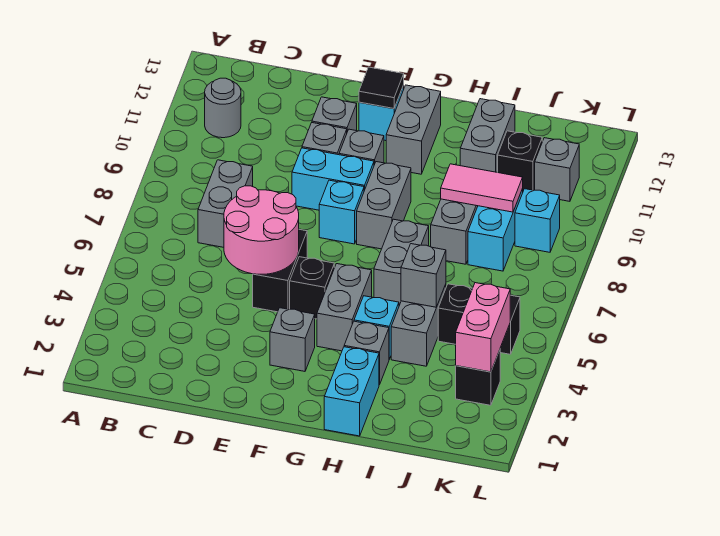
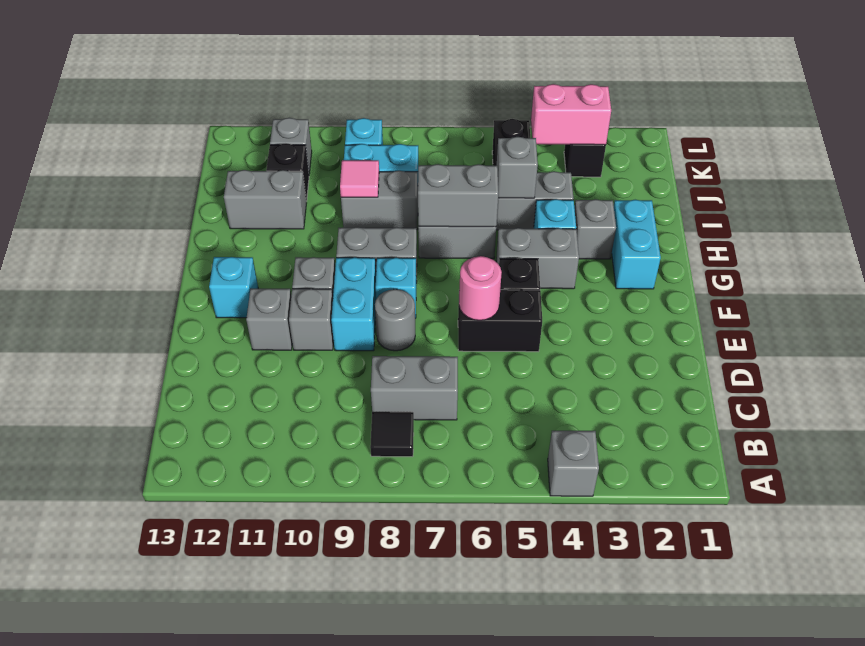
grey round brick B11 level 1 -> grey round brick E8 level 1
pink round brick D5:E6 level 2 -> pink round brick E6 level 2
grey brick F3 level 1 -> grey brick A4 level 1
black tile F12 level 2 -> black tile B8 level 1
grey brick G11:G12 level 1 -> grey brick H6:H7 level 2
cyan brick H1:H2 level 1 -> cyan brick G2:H2 level 1
pink tile I9:J9 level 2 -> pink tile I9 level 2

